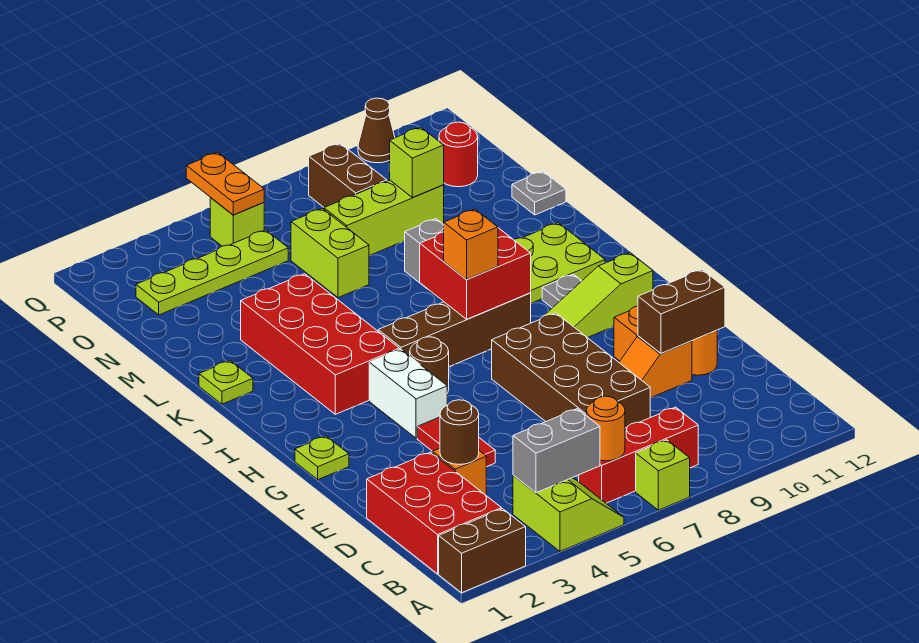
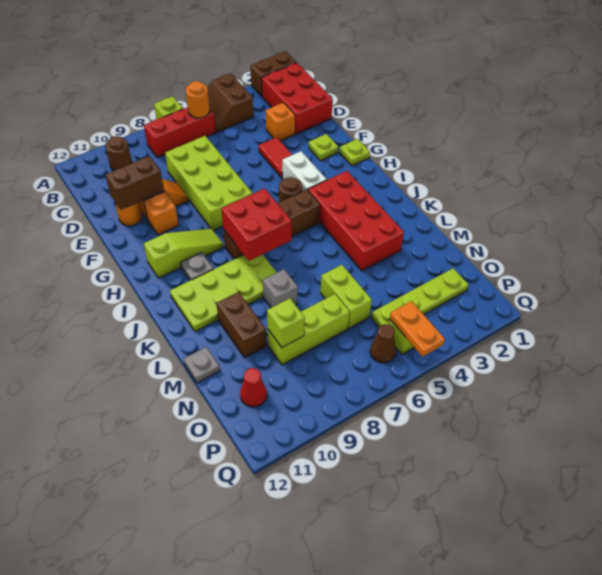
lime slope A4:B5 level 1 top 4 -> brown slope A4:B5 level 1 top 4
grey brick B4:B5 level 2 -> none
brown round brick D3 level 2 -> brown round brick B10 level 1
brown brick D7:G8 level 1 -> lime brick D7:G8 level 1
orange brick I7 level 3 -> none
lime plate K1 level 1 -> lime plate F2 level 1
brown brick O8:P8 level 1 -> brown brick L10:M10 level 1
red round brick O11 level 1 -> red cone O11 level 1
brown cone Q10 level 1 -> brown cone P6 level 1

